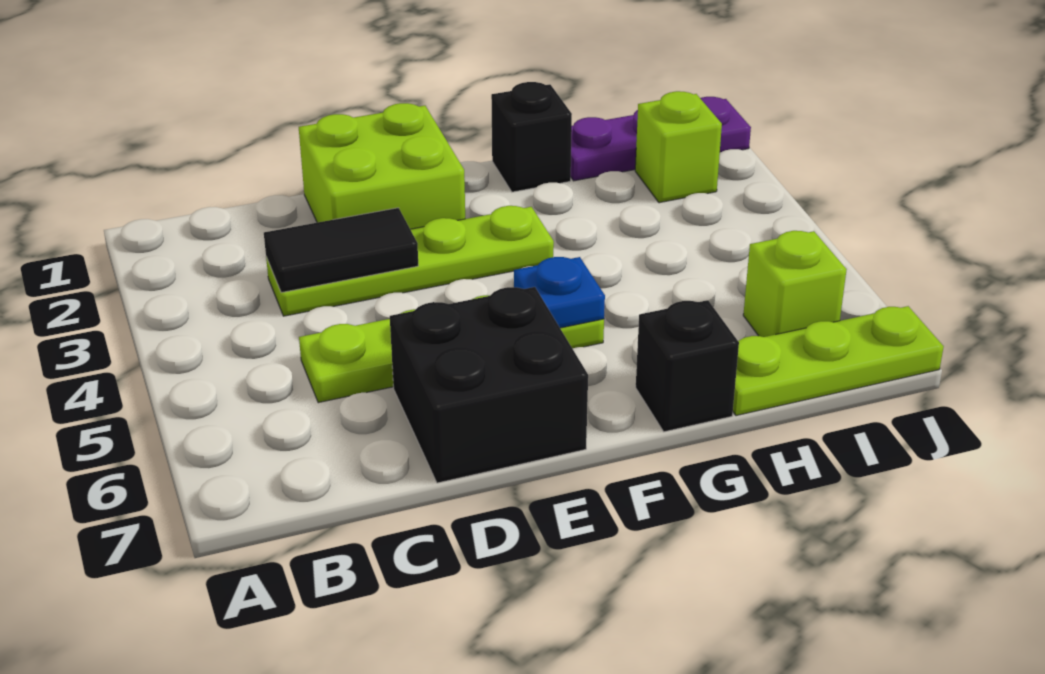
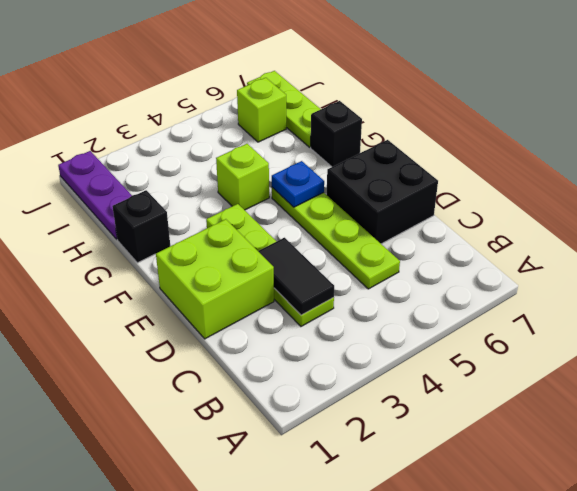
lime brick I2 level 1 -> lime brick G4 level 1

